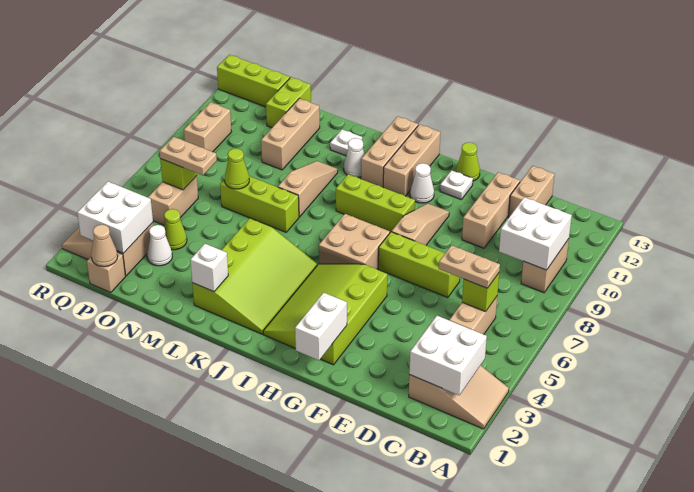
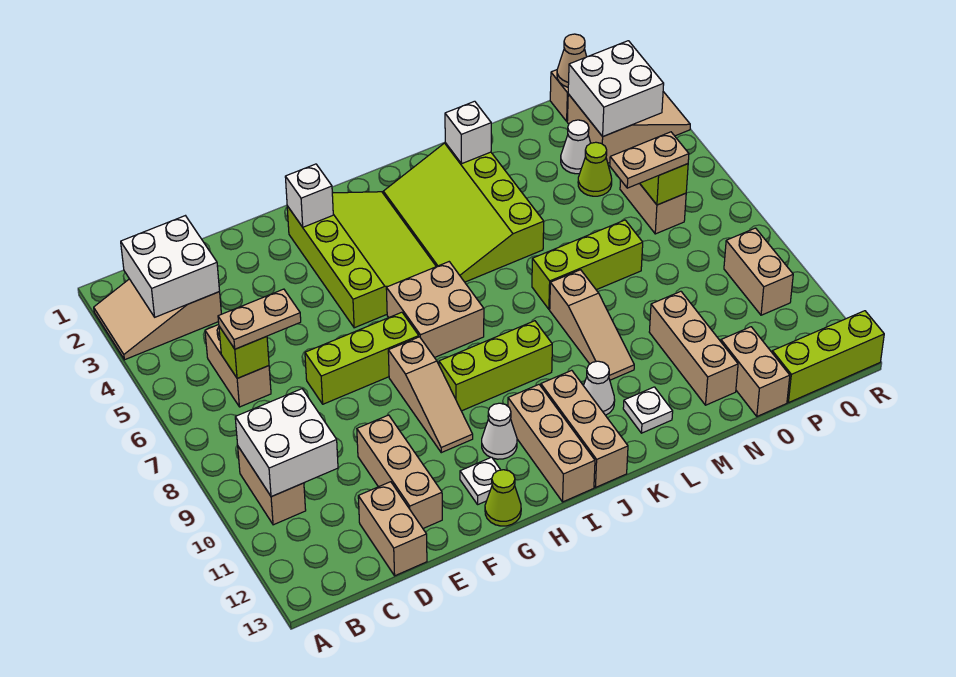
white brick G1:G2 level 2 -> white brick G2 level 2
lime cone N7 level 2 -> none
lime brick O12:O13 level 1 -> tan brick O12:O13 level 1

